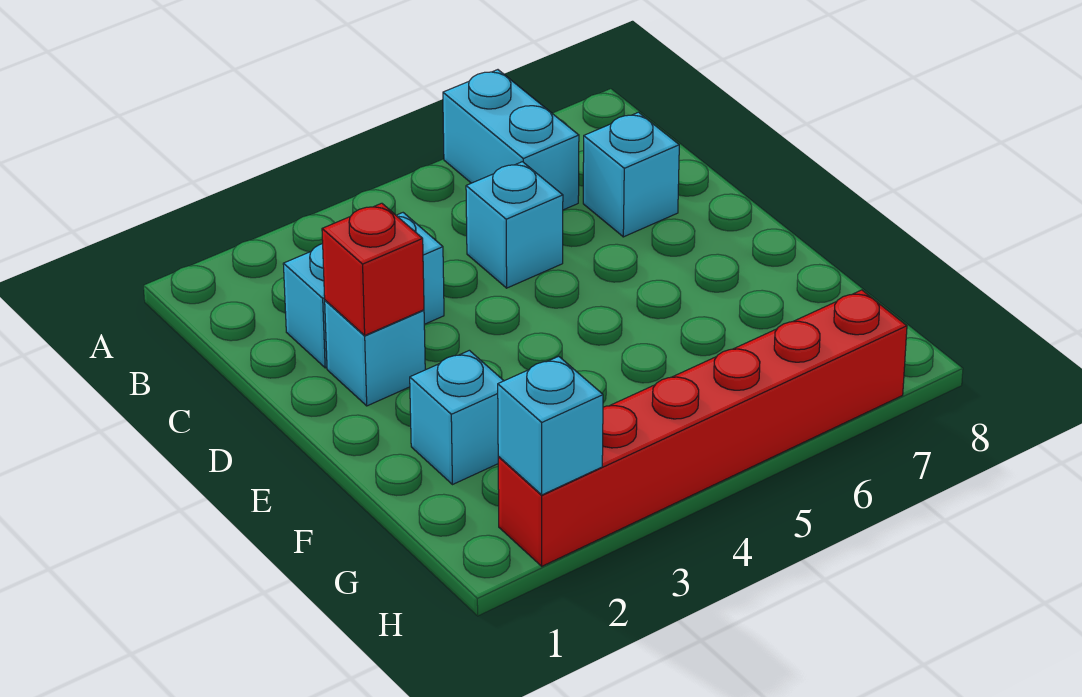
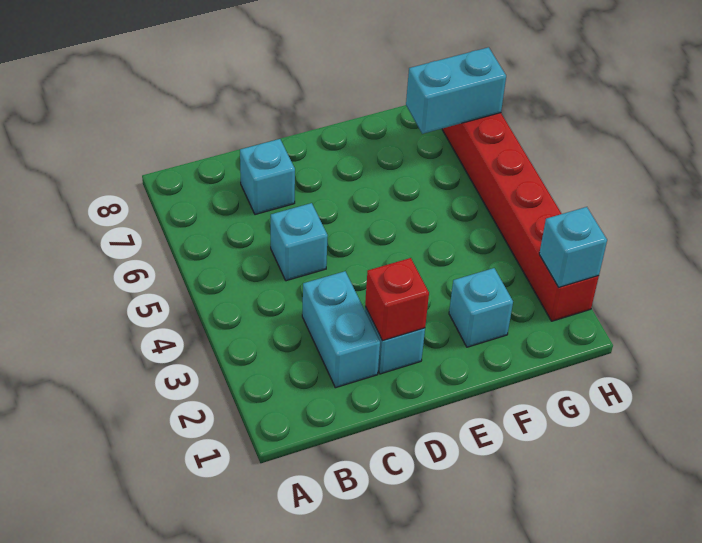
cyan brick A6:B6 level 1 -> cyan brick G7:H7 level 2

